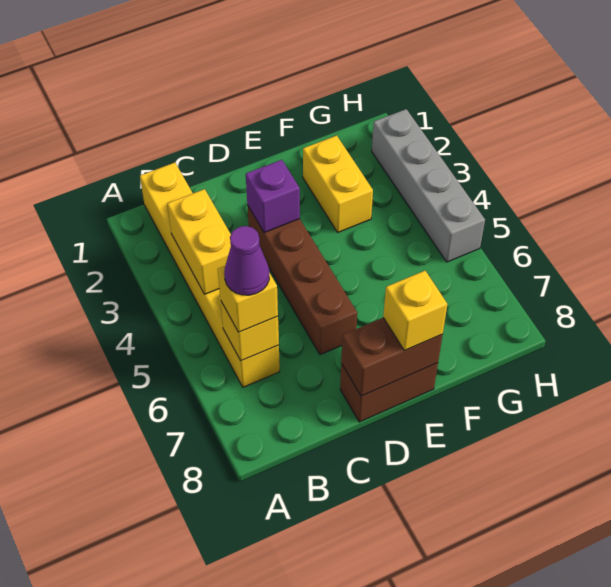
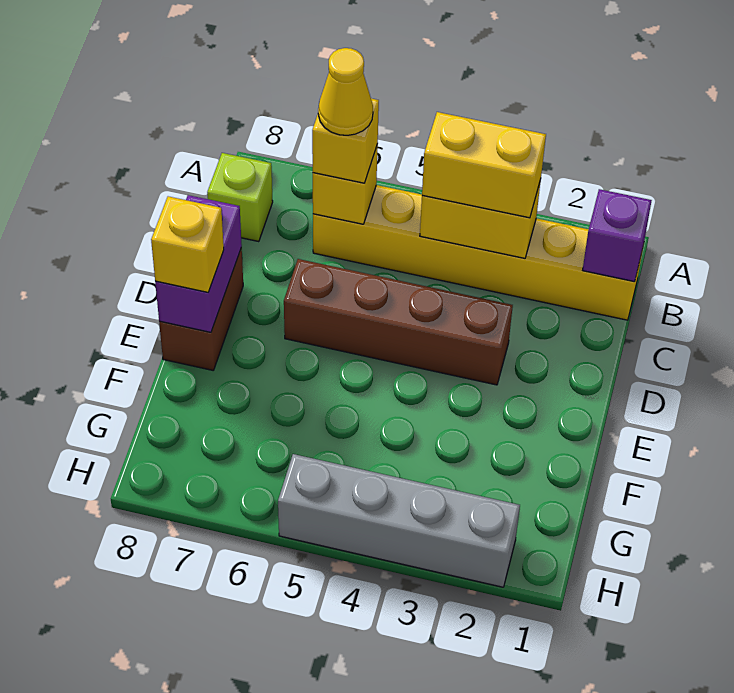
purple cone B6 level 4 -> yellow cone B6 level 4
none -> lime brick B8 level 1
purple brick D3 level 2 -> purple brick B1 level 2
brown brick D8:E8 level 2 -> purple brick D8:E8 level 2
yellow brick F2:F3 level 1 -> yellow brick B3:B4 level 3

